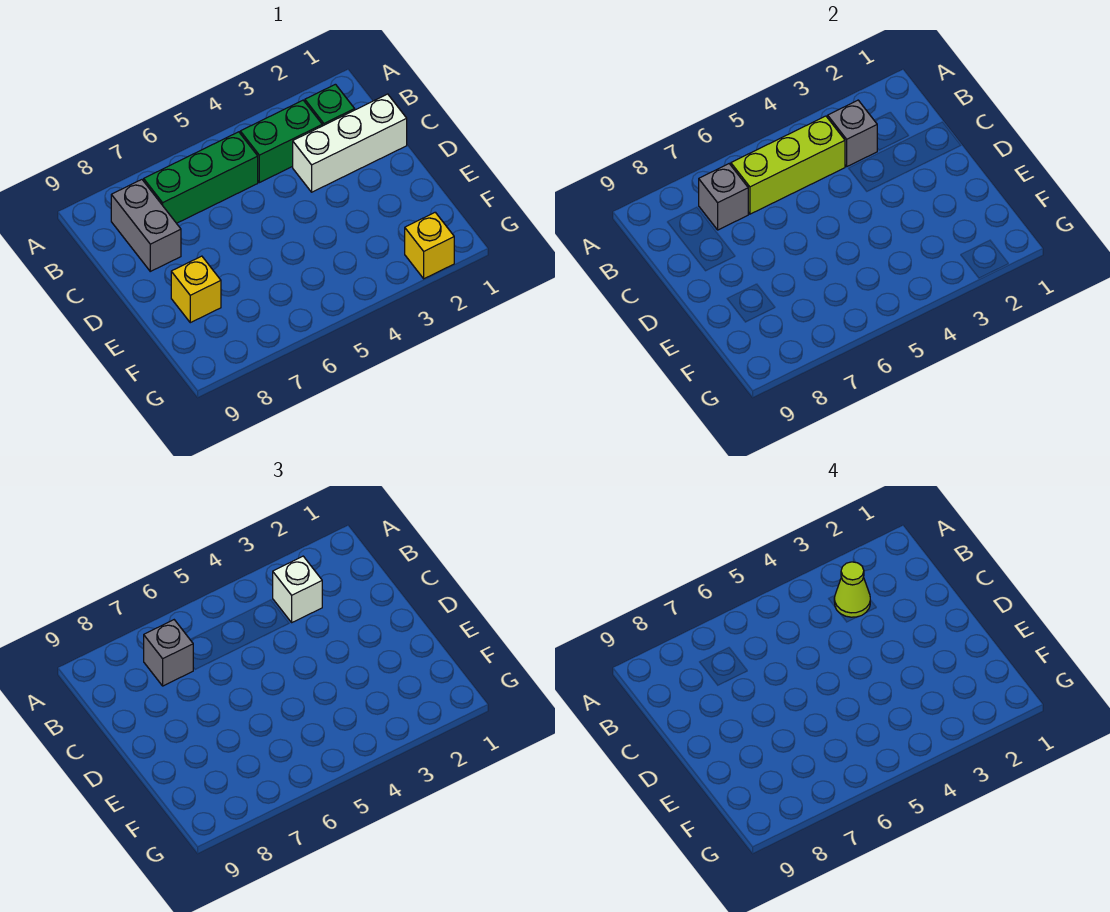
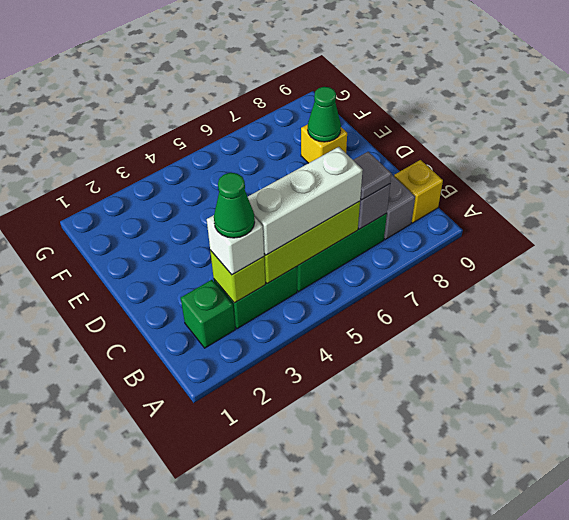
grey brick B3 level 2 -> lime brick B3 level 2
lime cone B3 level 4 -> green cone B3 level 4
grey brick B7 level 3 -> grey tile B7 level 3
white brick C1:C3 level 1 -> white brick B4:B6 level 3
none -> green cone E8 level 2
yellow brick G2 level 1 -> yellow brick B9 level 1

